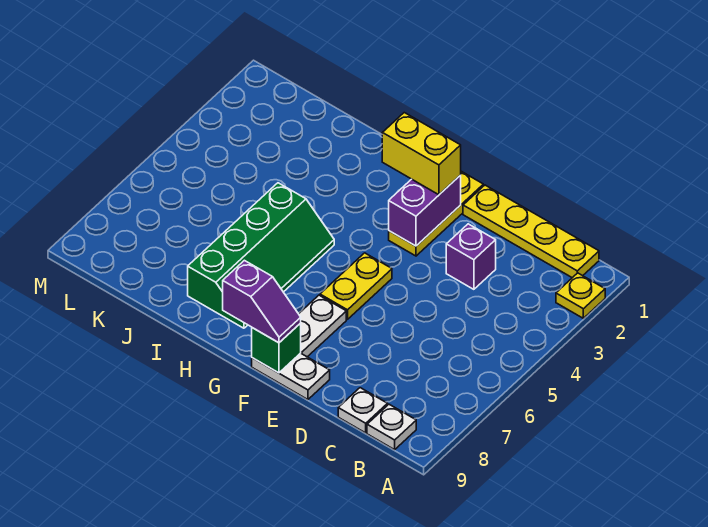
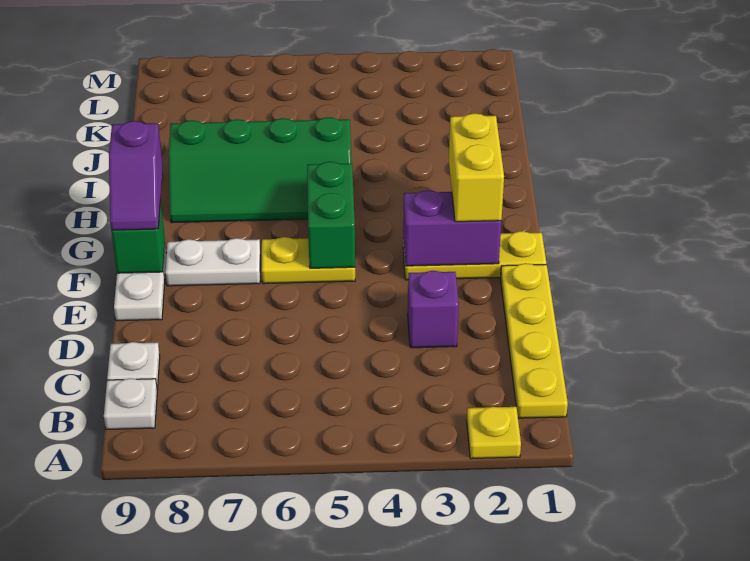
none -> green brick F5:G5 level 2

